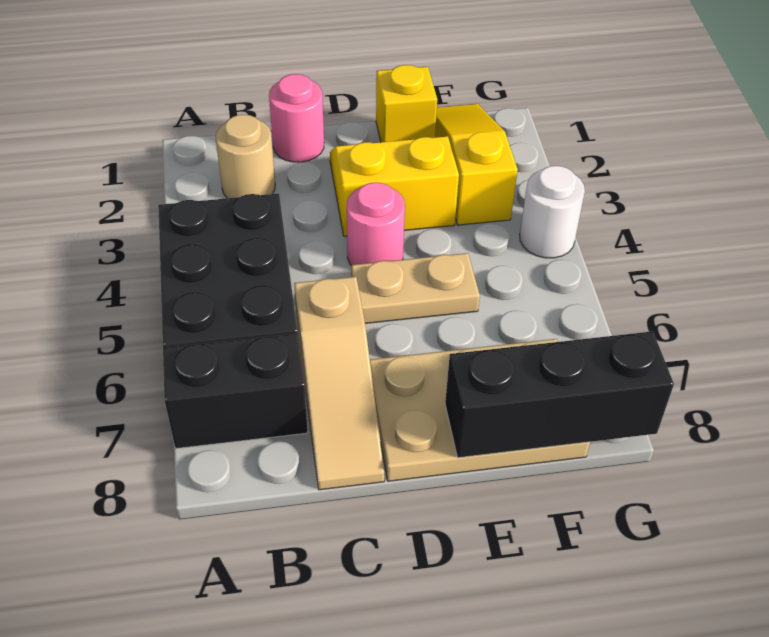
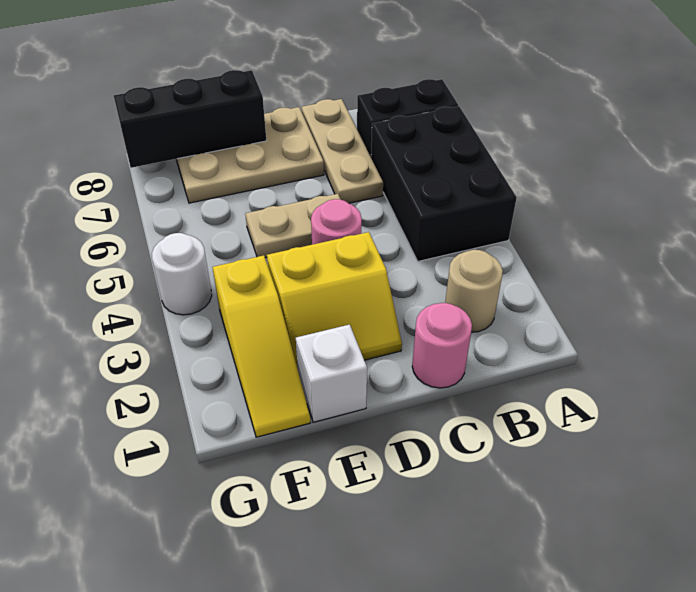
tan slope C6:C8 level 1 top 6 -> tan plate C6:C8 level 1
yellow brick E1 level 1 -> white brick E1 level 1

